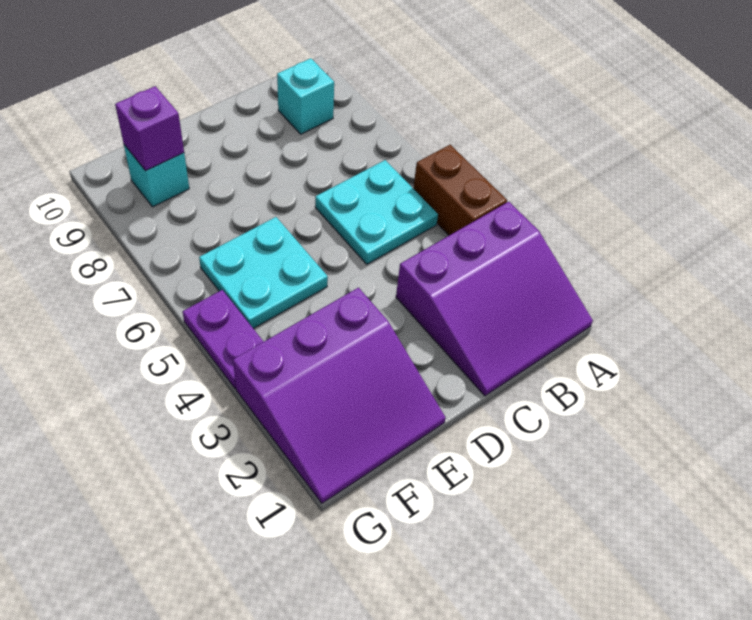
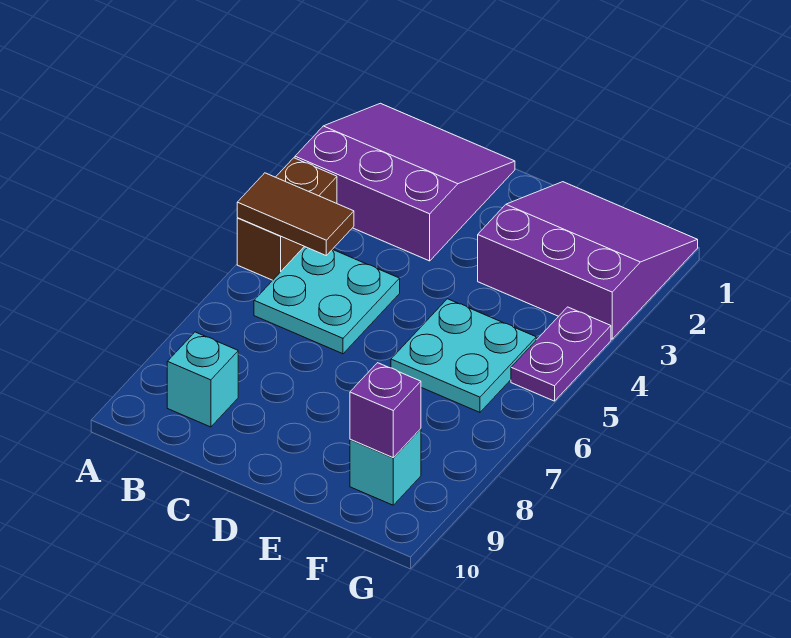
none -> brown tile A5:B5 level 2

